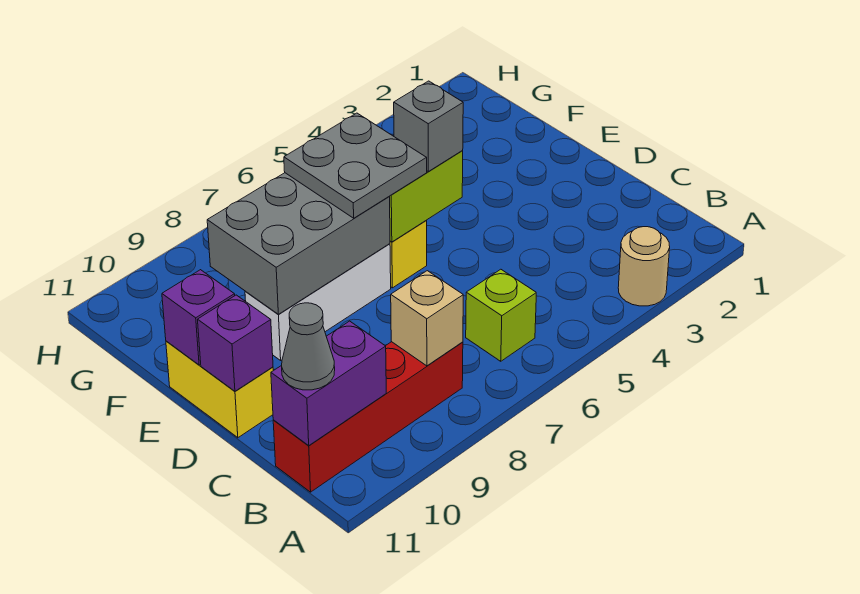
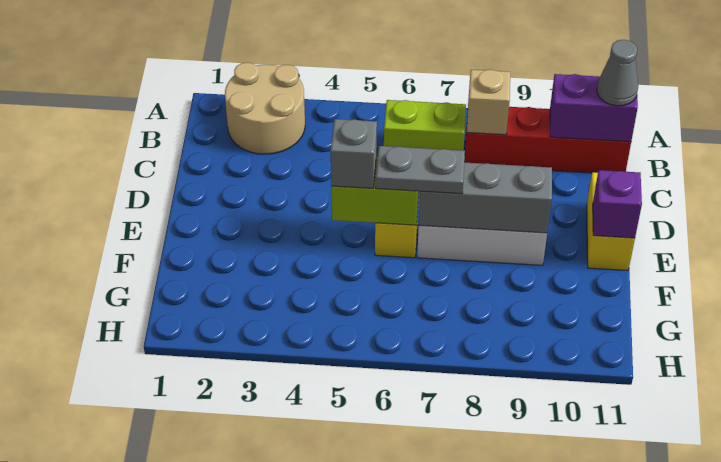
tan round brick A3 level 1 -> tan round brick A2:B3 level 1
lime brick B6 level 1 -> lime brick B6:B7 level 1
purple brick D11 level 2 -> none
grey plate E6:F7 level 3 -> grey plate E6:E7 level 3
grey brick E7:F9 level 2 -> grey brick E7:E9 level 2

